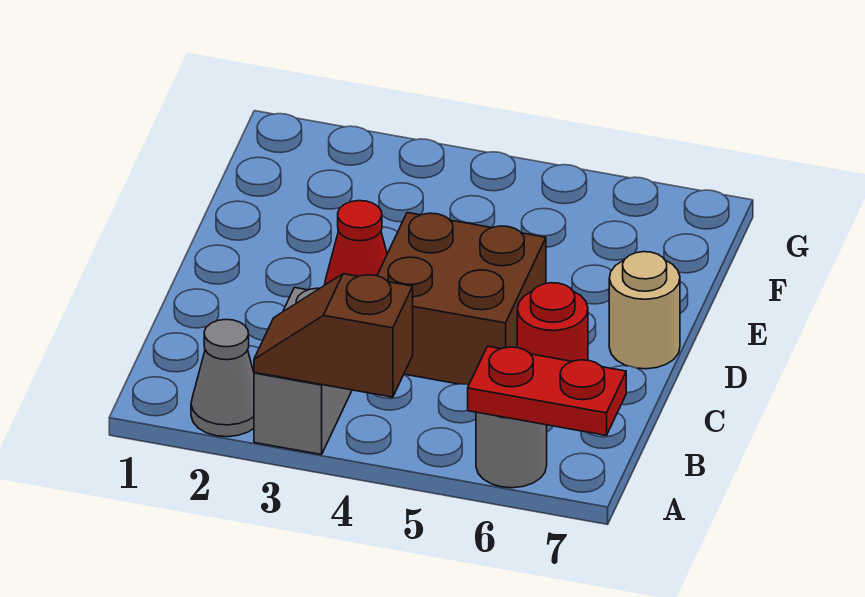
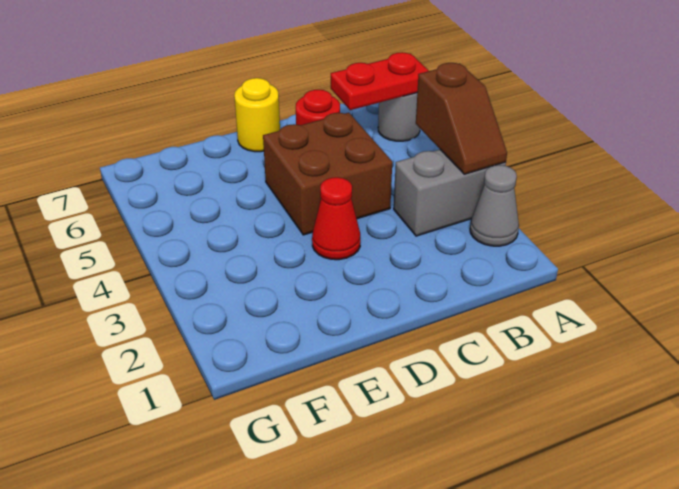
red plate A6:A7 level 2 -> red plate A6:B6 level 2
tan round brick D7 level 1 -> yellow round brick D7 level 1

